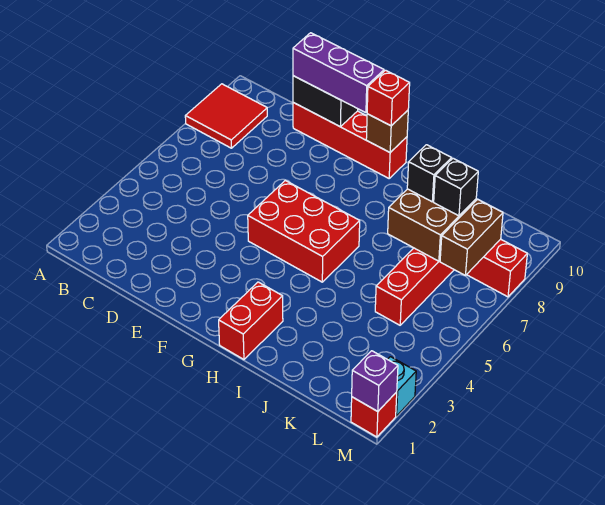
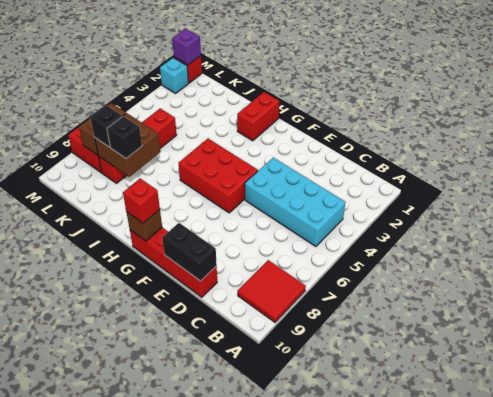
none -> cyan brick B4:E5 level 1
purple brick D10:F10 level 3 -> none

